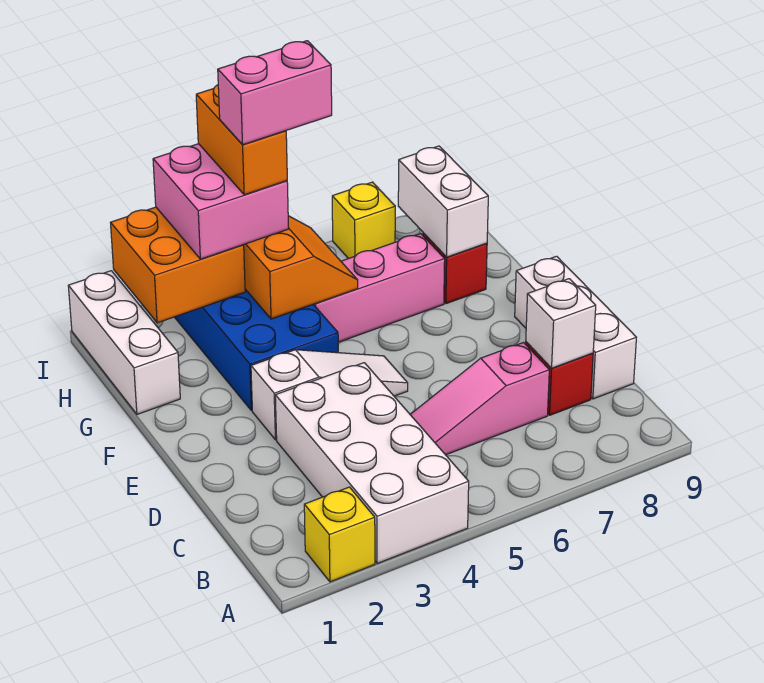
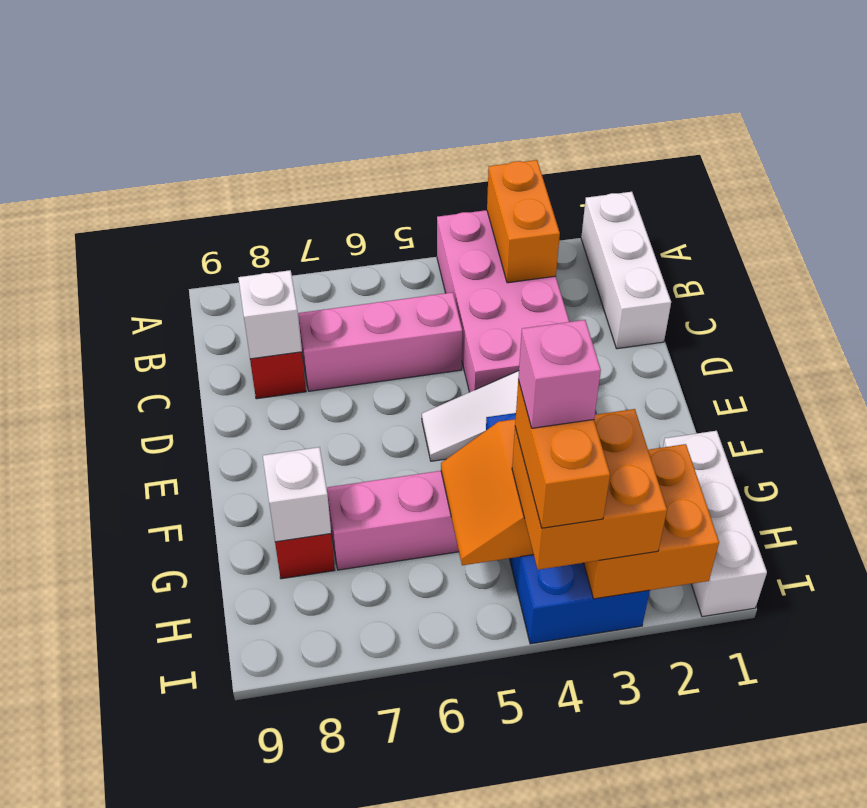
yellow brick A2 level 1 -> none
white brick A3:D4 level 1 -> pink brick A3:D4 level 1
none -> orange brick A3:B3 level 2
pink slope C5:C7 level 1 top 7 -> pink brick C5:C7 level 1
white brick C9:E9 level 1 -> white brick A1:C1 level 1
white brick G8:H8 level 2 -> white brick G8 level 2
pink brick H3:I4 level 3 -> orange brick H3:I4 level 3
pink brick H4:H5 level 5 -> pink brick H4 level 5
yellow brick I7 level 1 -> none

